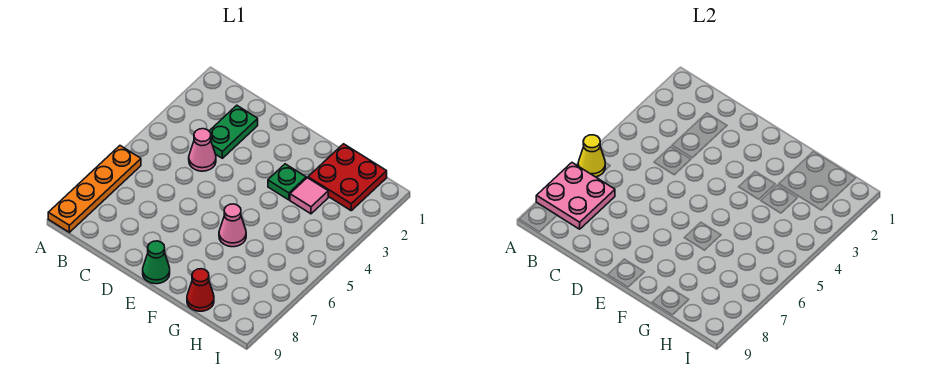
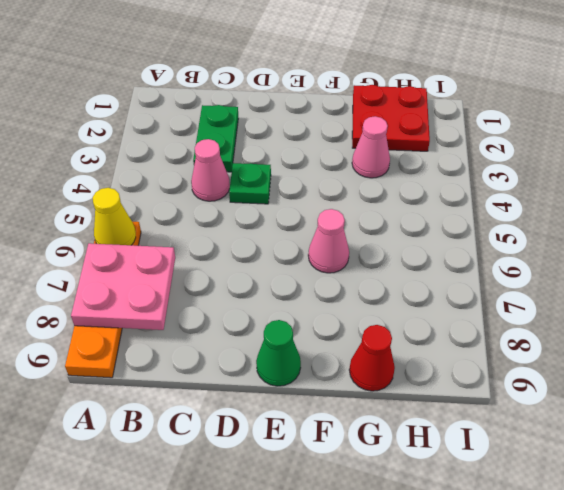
green plate F3 level 1 -> green plate D4 level 1
pink tile G3 level 1 -> pink cone G3 level 1

